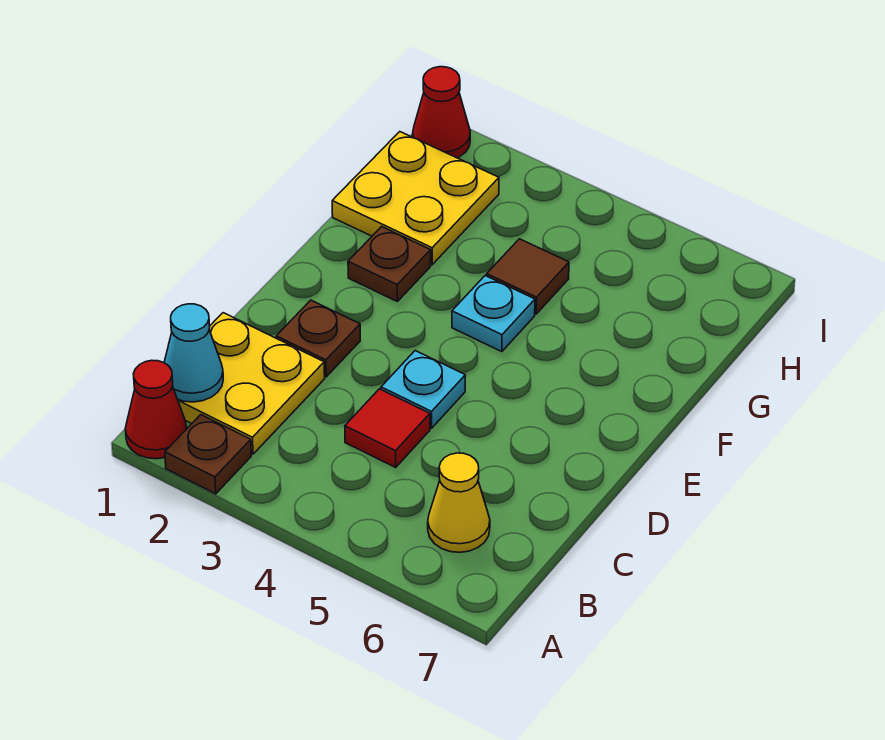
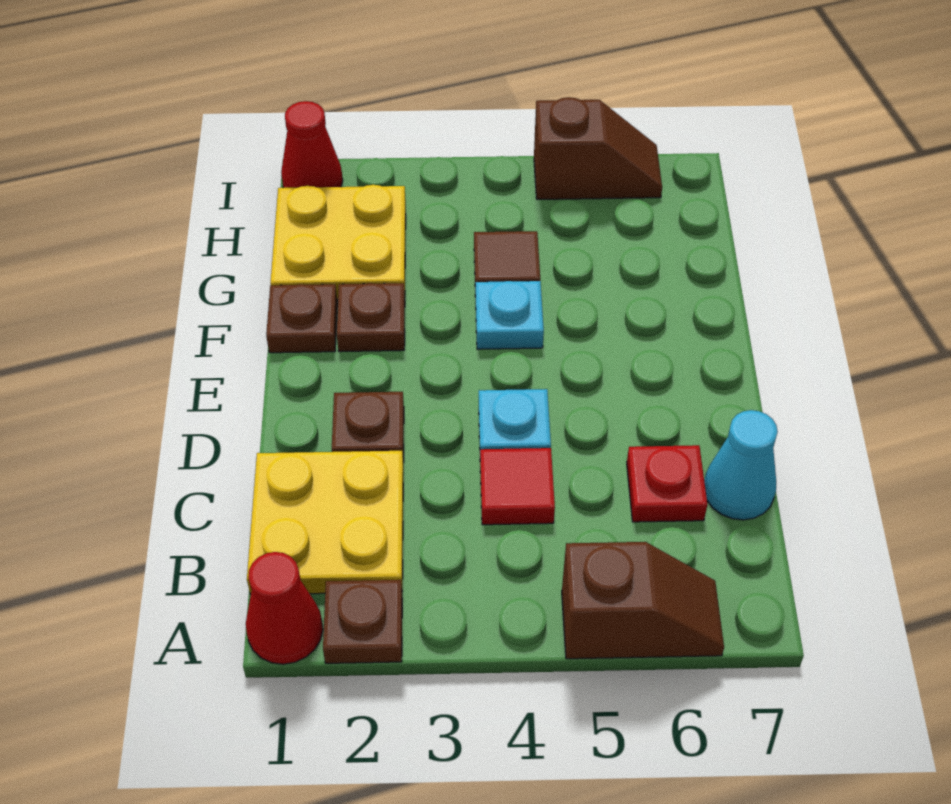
none -> brown slope A5:A6 level 1 top 5
cyan cone B1 level 2 -> cyan cone C7 level 1
yellow cone B6 level 1 -> none
none -> red plate C6 level 1
none -> brown plate F1 level 1
none -> brown slope I5:I6 level 1 top 5

